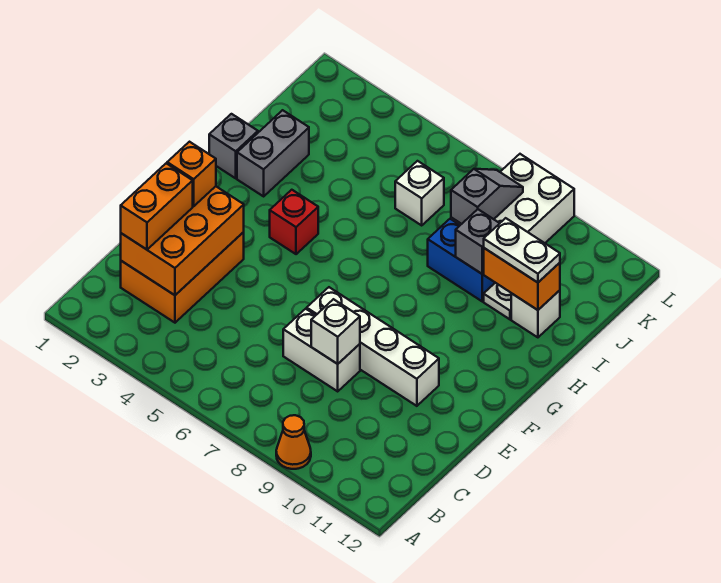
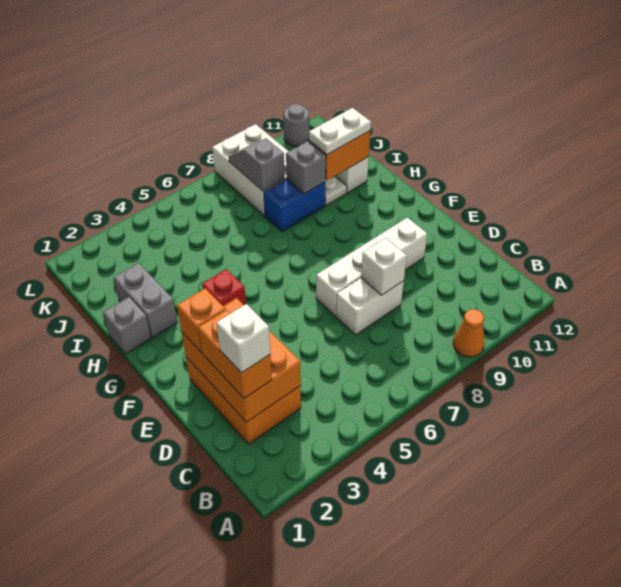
white brick J6 level 1 -> white brick C2 level 4
none -> grey round brick L11 level 1

